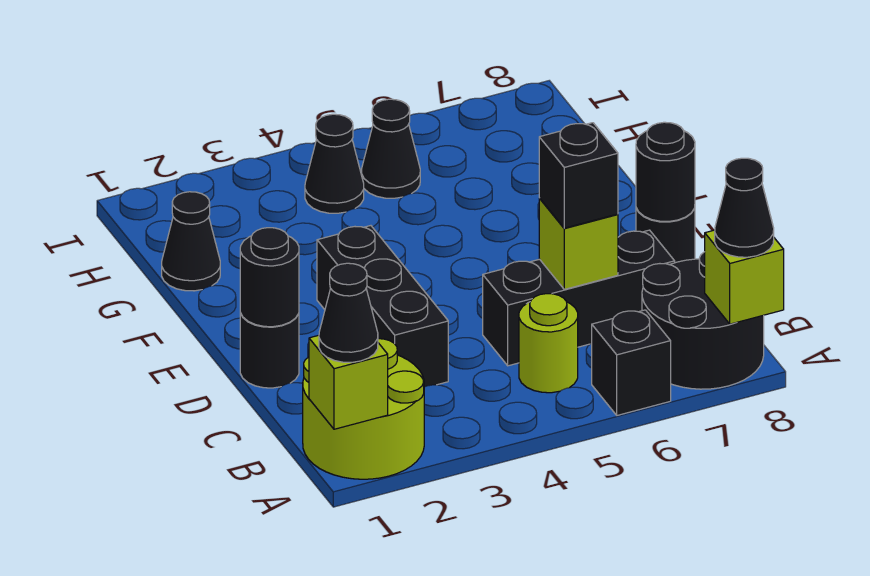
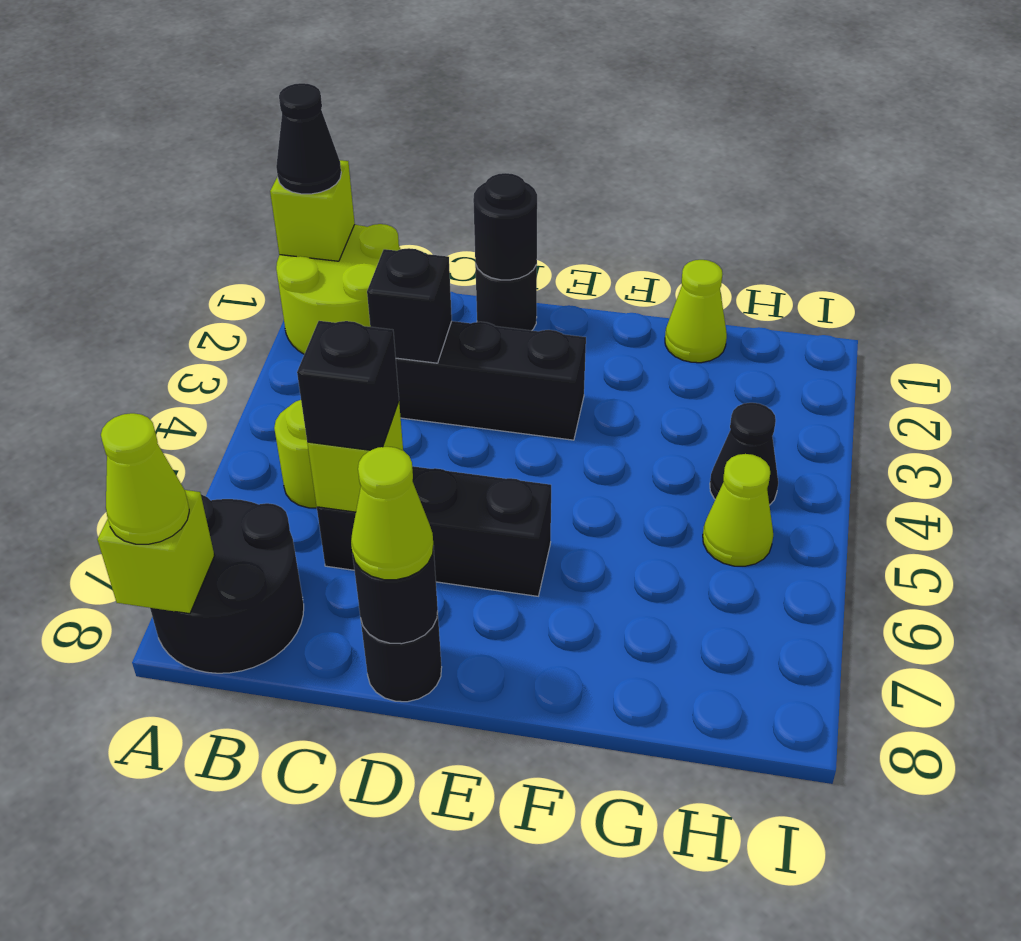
black brick A6 level 1 -> black brick C3 level 2
black cone A8 level 3 -> lime cone A8 level 3
black brick C5:C7 level 1 -> black brick C6:E6 level 1
none -> lime cone D8 level 3
black cone G1 level 1 -> lime cone G1 level 1
black cone H5 level 1 -> lime cone H5 level 1

